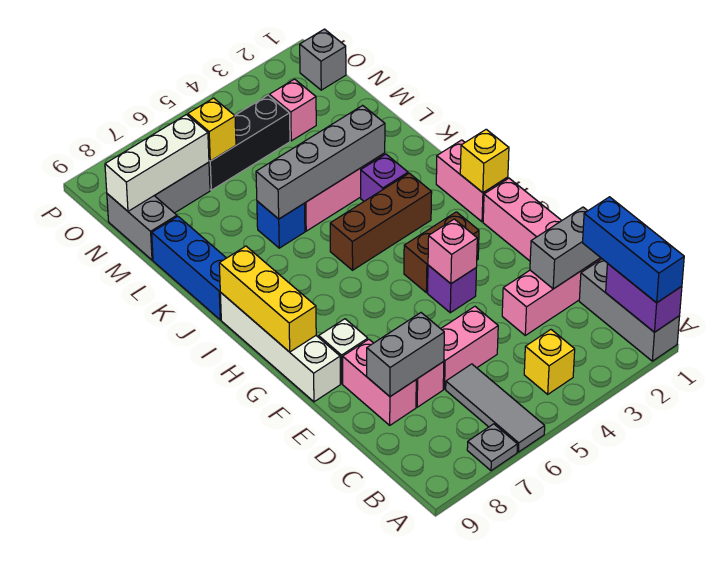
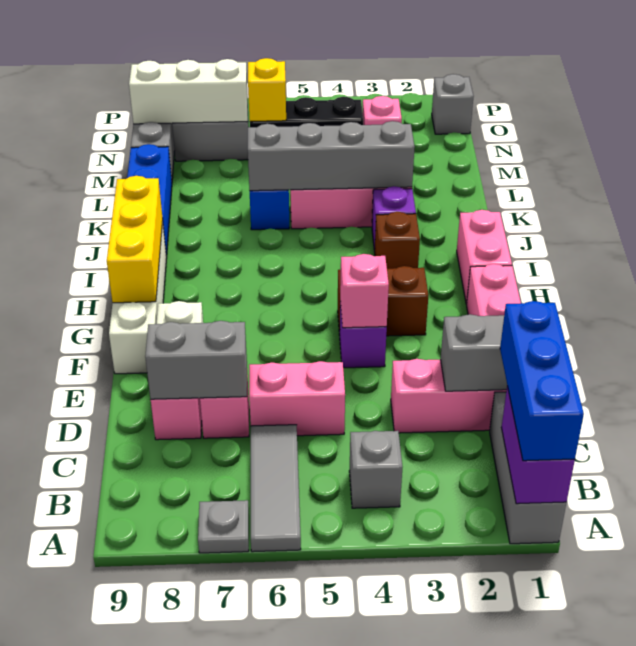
yellow brick B4 level 1 -> grey brick B4 level 1
yellow brick H1 level 2 -> none
brown brick I3:I5 level 1 -> brown brick I3 level 1

